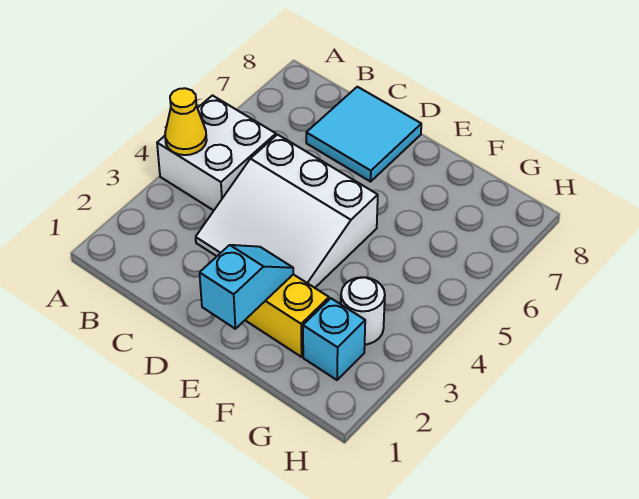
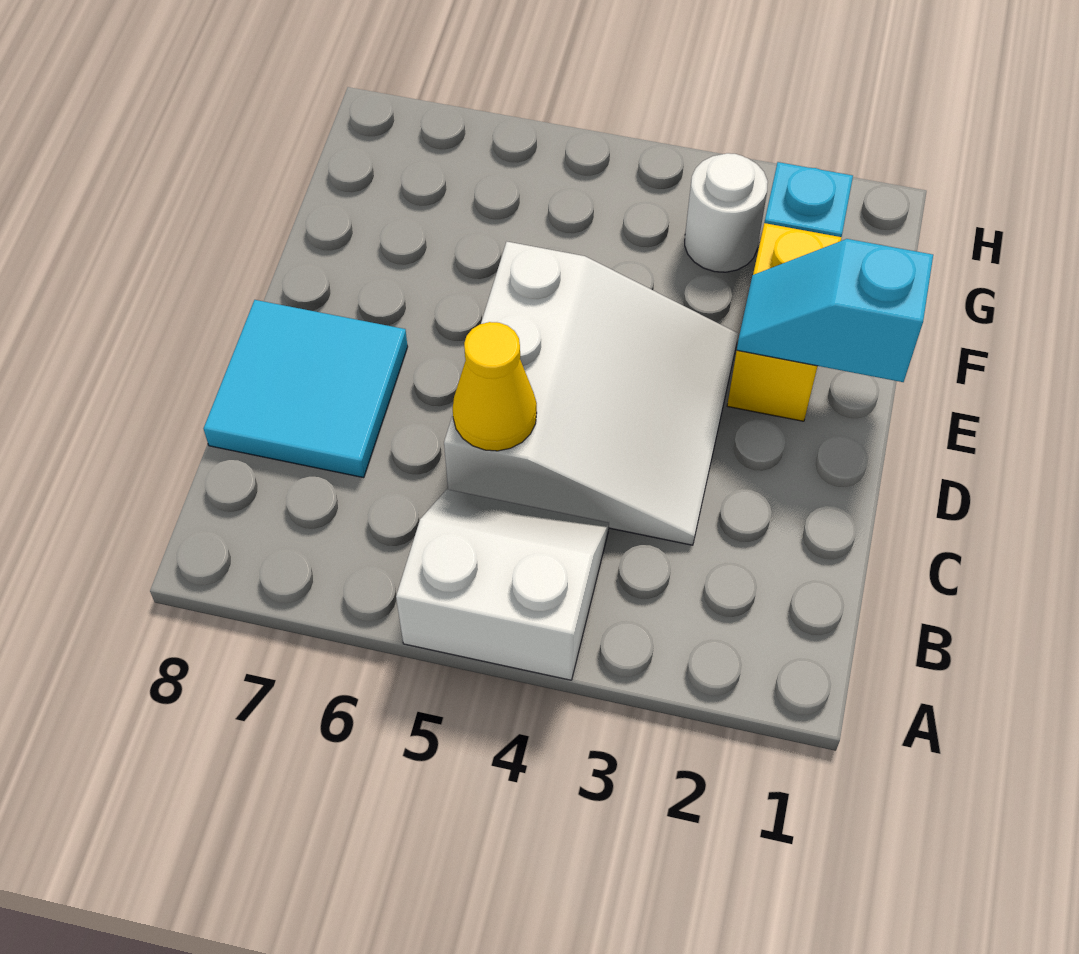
white brick A4:B5 level 1 -> white slope A4:B5 level 1 top A
yellow cone A4 level 2 -> yellow cone C5 level 2

